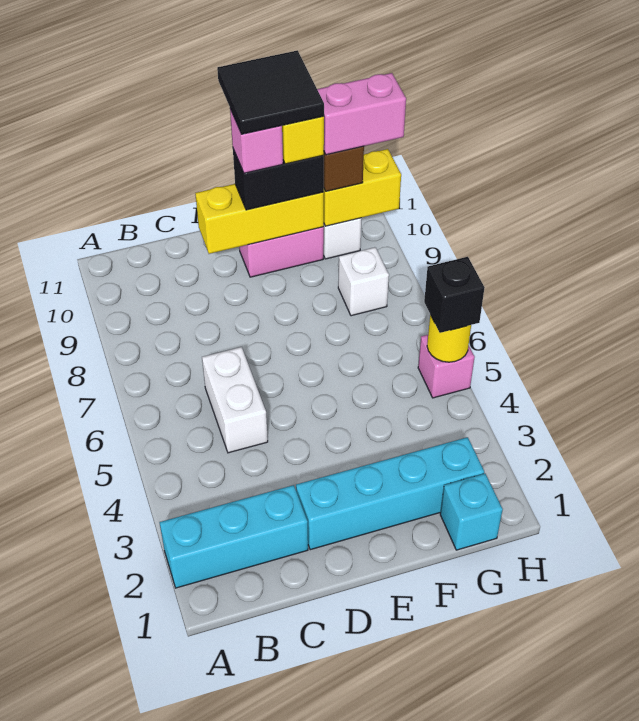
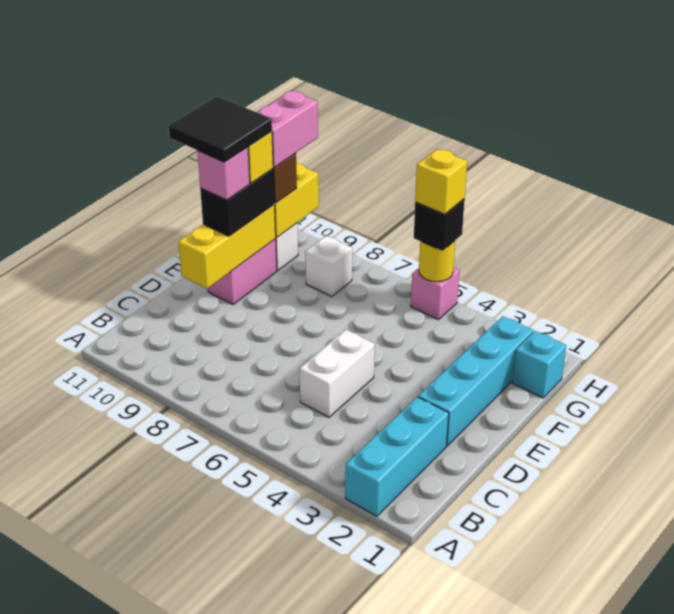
white brick C5:C6 level 1 -> white brick C5:D5 level 1
none -> yellow brick H5 level 4

